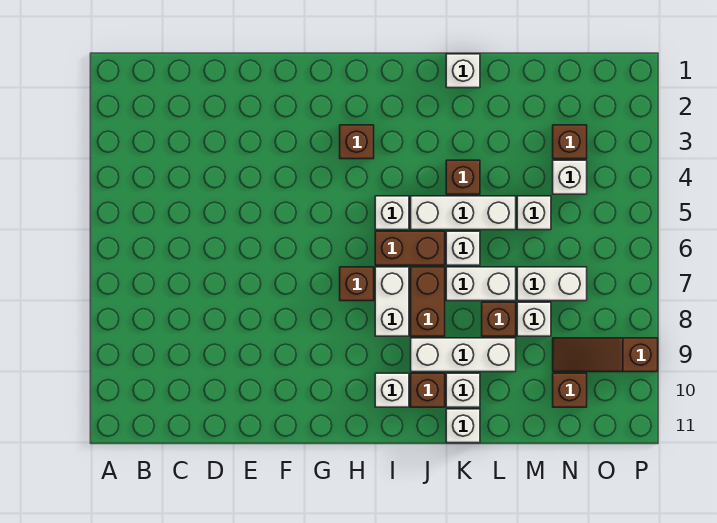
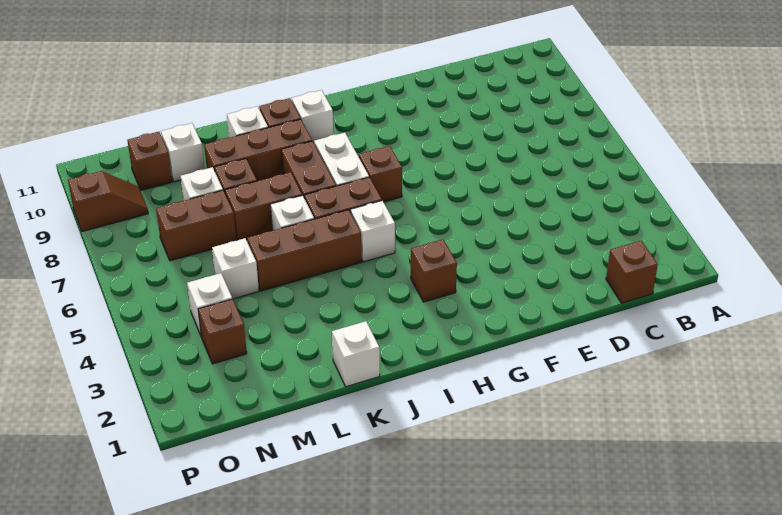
white brick J5:L5 level 1 -> brown brick J5:L5 level 1
white brick J9:L9 level 1 -> brown brick J9:L9 level 1
brown brick K4 level 1 -> brown brick C1 level 1
white brick K7:L7 level 1 -> brown brick K7:L7 level 1
white brick K11 level 1 -> white brick M10 level 1
white brick M7:N7 level 1 -> brown brick M7:N7 level 1
brown slope N9:P9 level 1 top P -> brown slope O9:P9 level 1 top P

